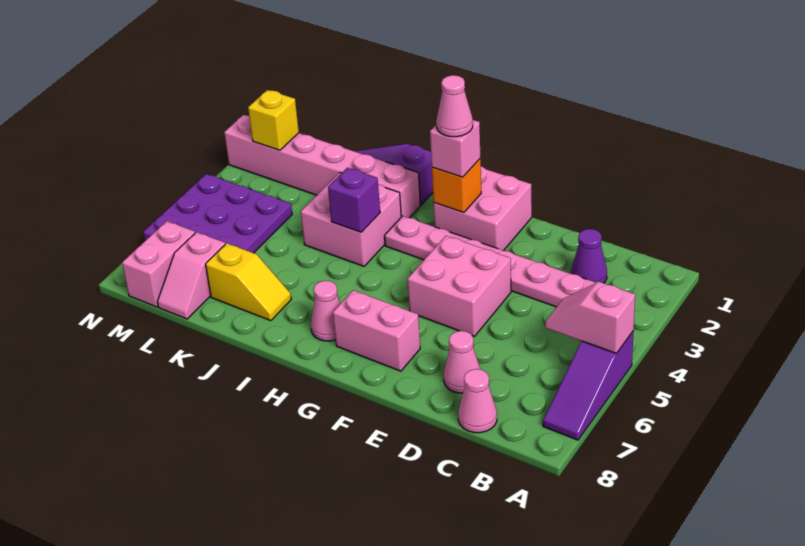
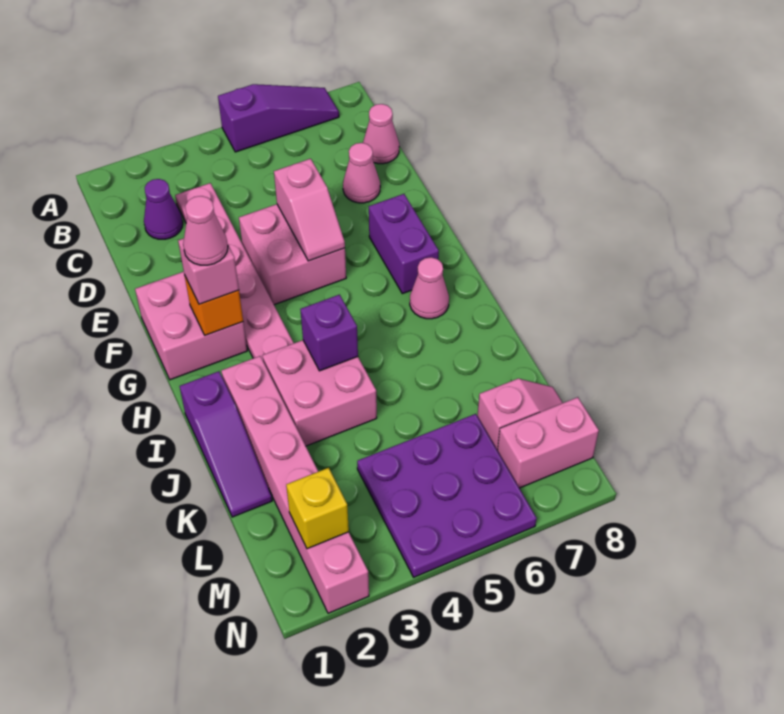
pink slope A5:B5 level 2 top A -> pink slope E5:F5 level 2 top E
pink brick F7:G7 level 1 -> purple brick F7:G7 level 1
yellow slope J7:K7 level 1 top K -> none

